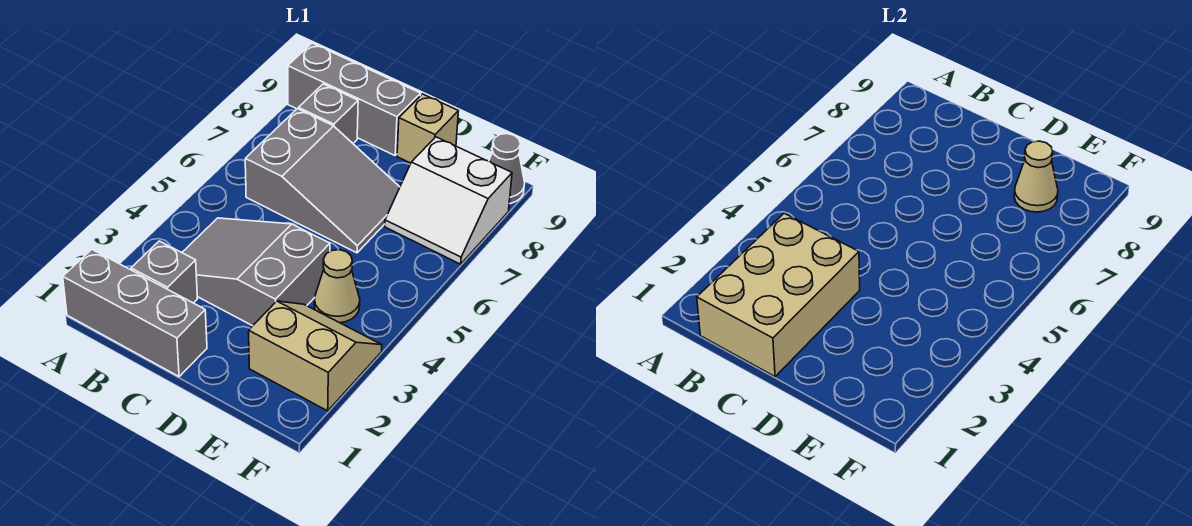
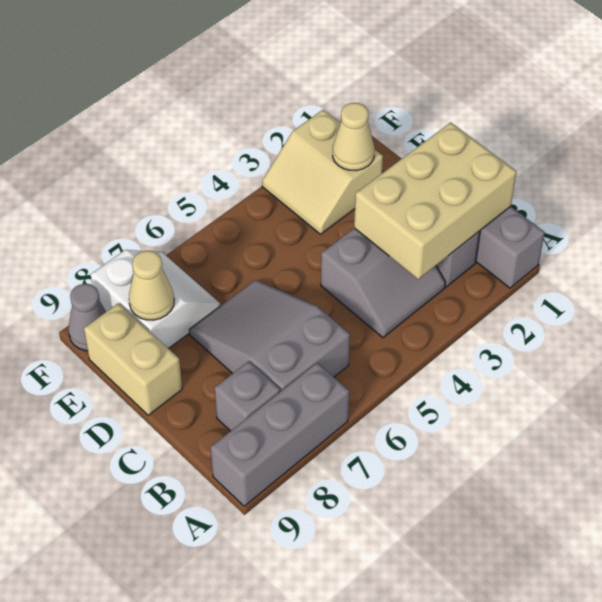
grey brick A9:C9 level 1 -> grey brick A7:A9 level 1
grey slope B3:D4 level 1 top D -> grey slope B3:C4 level 1 top C
tan brick D9 level 1 -> tan brick D9:E9 level 1
tan cone E4 level 1 -> tan cone E2 level 2

